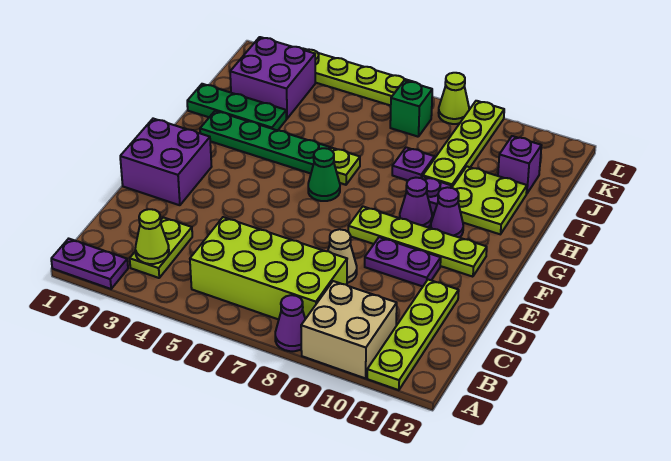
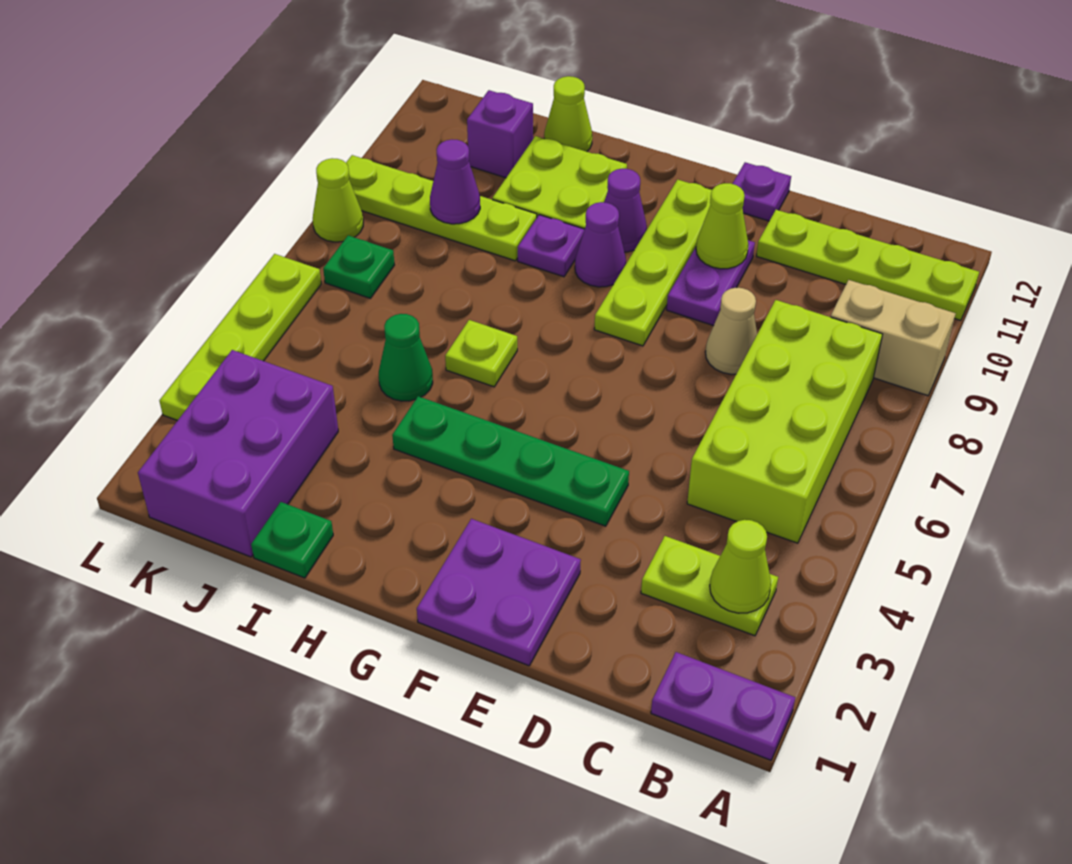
purple plate A1:A2 level 1 -> purple plate A1:B1 level 1
purple cone A8 level 1 -> purple cone J9 level 2
tan brick A9:B10 level 1 -> tan brick A9:B9 level 1
purple brick E1:F2 level 1 -> purple plate E1:F2 level 1
none -> lime cone E10 level 2
green cone G6 level 1 -> green cone I5 level 1
green plate H2:H5 level 1 -> green plate E4:H4 level 1
green plate I1:I3 level 1 -> green plate I1 level 1
purple plate I8 level 1 -> purple plate E12 level 1
none -> lime cone I12 level 1
purple brick J2:K3 level 1 -> purple brick J1:K3 level 1
green brick K7 level 1 -> green plate K7 level 1

